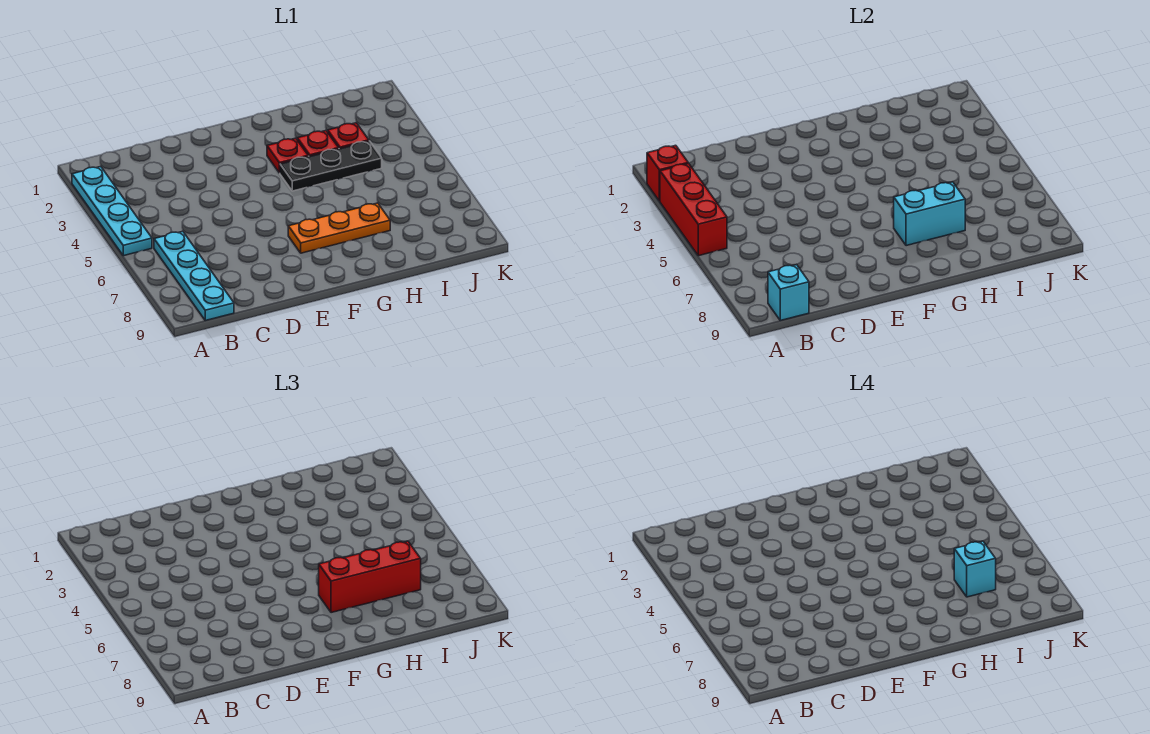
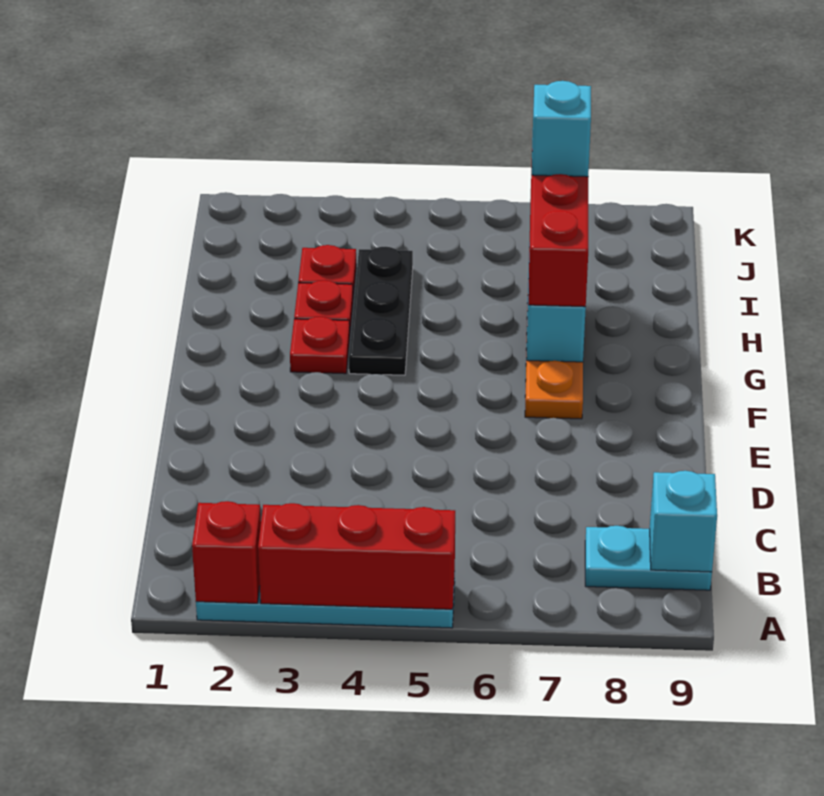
cyan plate B6:B9 level 1 -> cyan plate B8:B9 level 1

